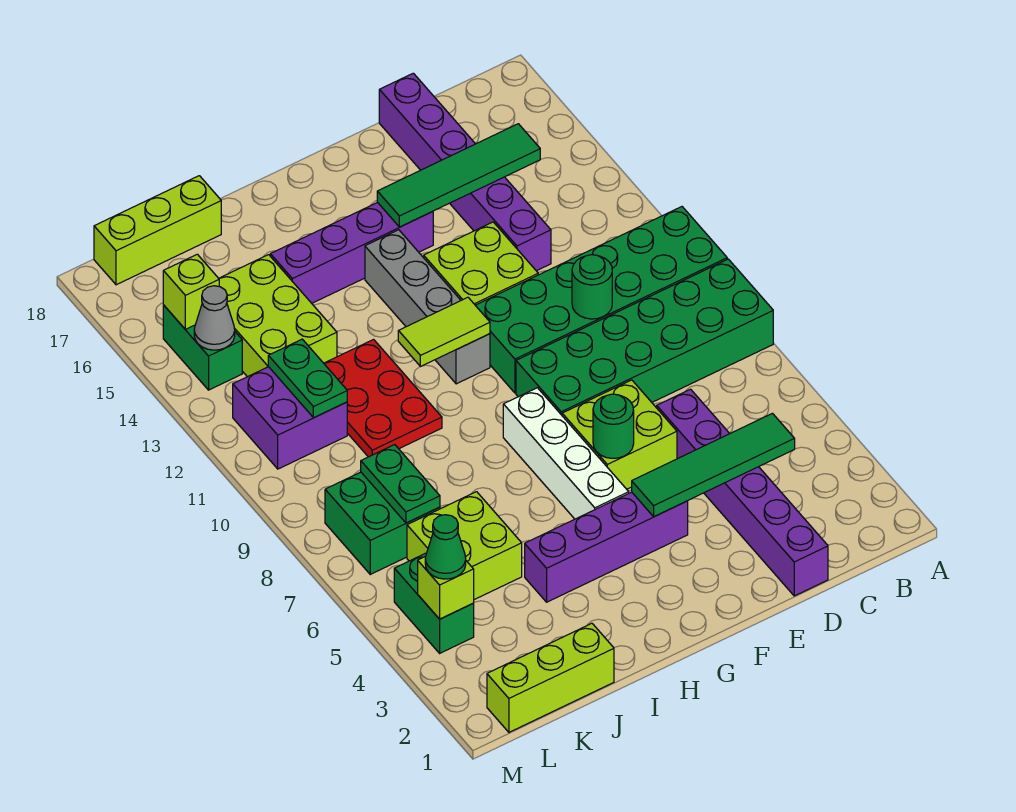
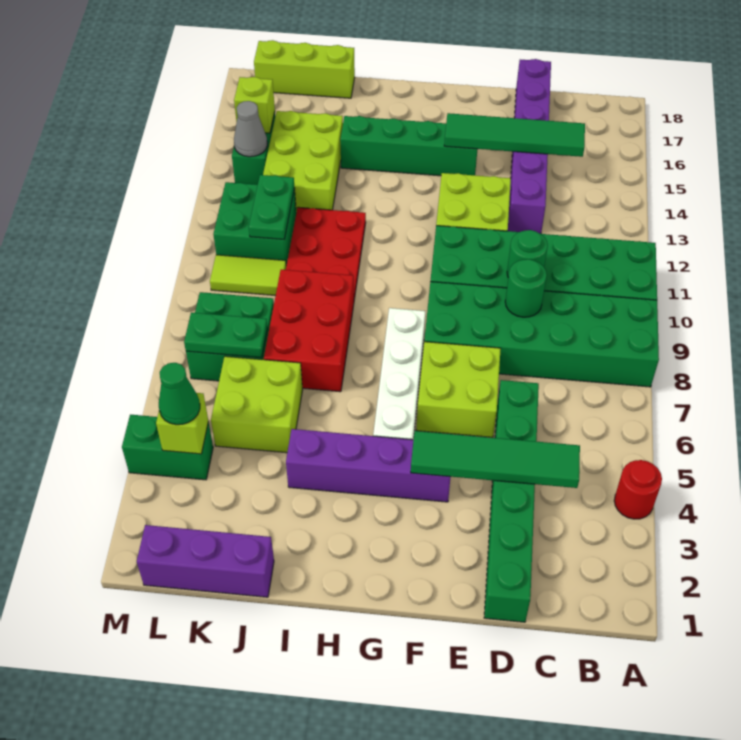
none -> red round brick A4 level 1
purple brick D1:D6 level 1 -> green brick D1:D6 level 1
green round brick F6 level 2 -> green round brick D9 level 2
purple brick F15:I15 level 1 -> green brick F15:I15 level 1
grey brick G11:G14 level 1 -> none
lime tile G11:H11 level 2 -> lime tile K10:L10 level 1
none -> red brick I7:J9 level 1
lime brick J1:L1 level 1 -> purple brick J1:L1 level 1
green plate K7:K8 level 2 -> green plate K7:L7 level 2
purple brick K11:L12 level 1 -> green brick K11:L12 level 1
green brick L4:L5 level 1 -> green brick L4:M4 level 1

